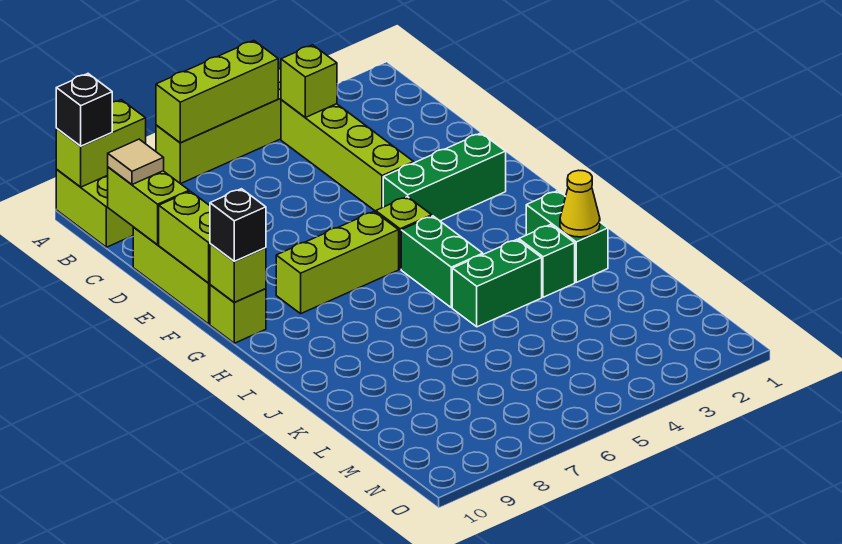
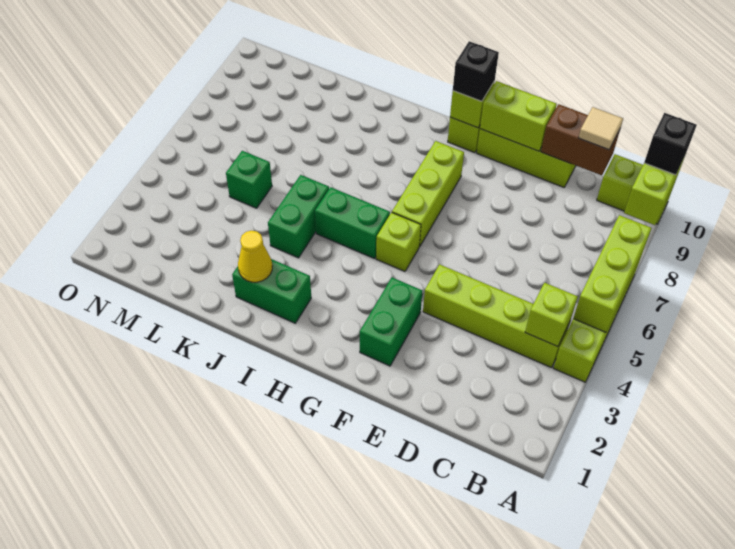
lime brick C10:D10 level 2 -> brown brick C10:D10 level 2
green brick F2:F4 level 1 -> green brick F2:F3 level 1
green brick J3 level 1 -> green brick L5 level 1

